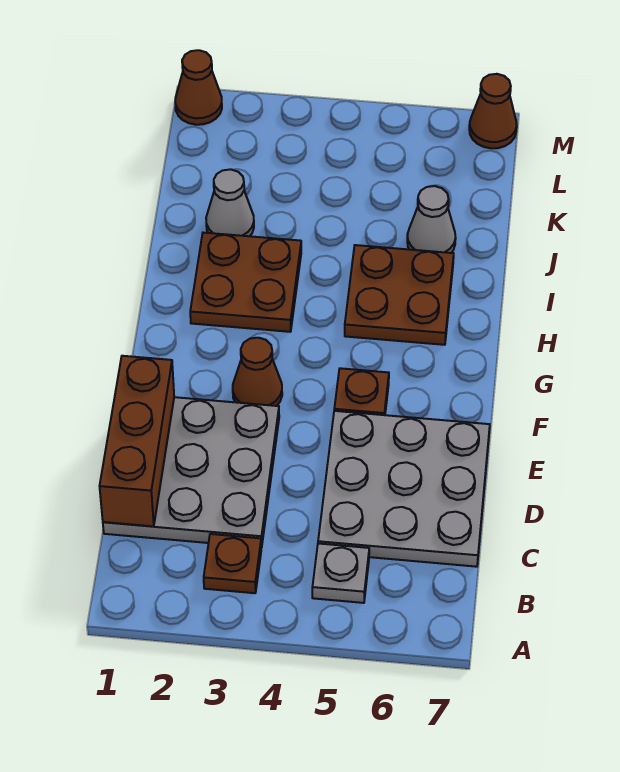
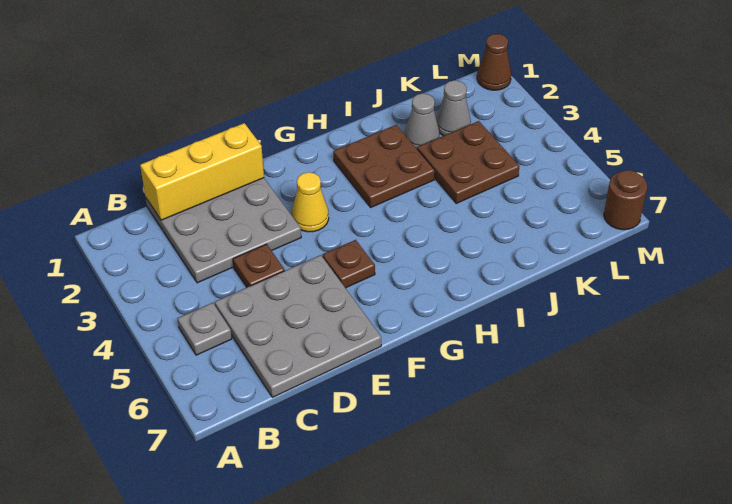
brown plate B3 level 1 -> brown plate D4 level 1
brown brick C1:E1 level 2 -> yellow brick C1:E1 level 2
brown cone F3 level 1 -> yellow cone F3 level 1
brown plate H5:I6 level 1 -> brown plate J3:K4 level 1
grey cone J6 level 1 -> grey cone K2 level 1
brown cone M7 level 1 -> brown round brick M7 level 1

